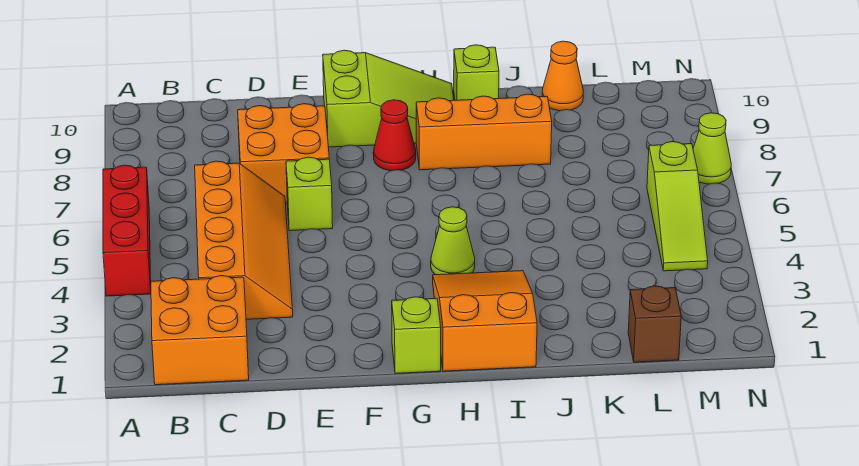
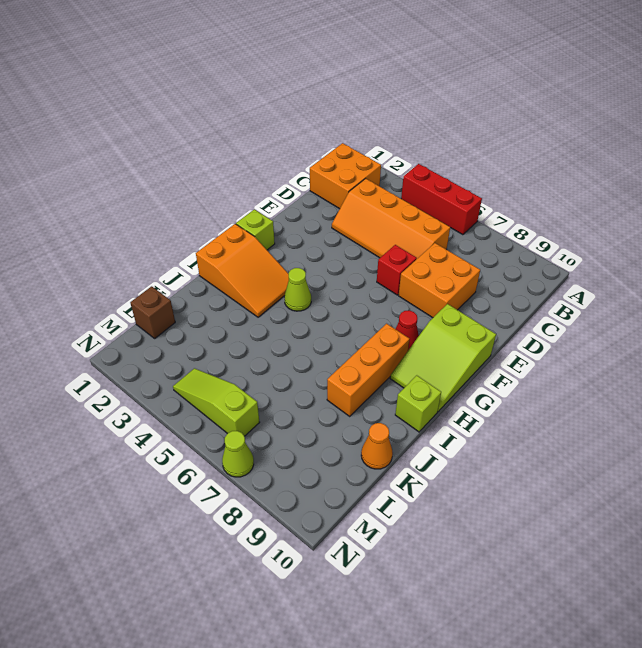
lime brick E6 level 1 -> red brick E6 level 1

